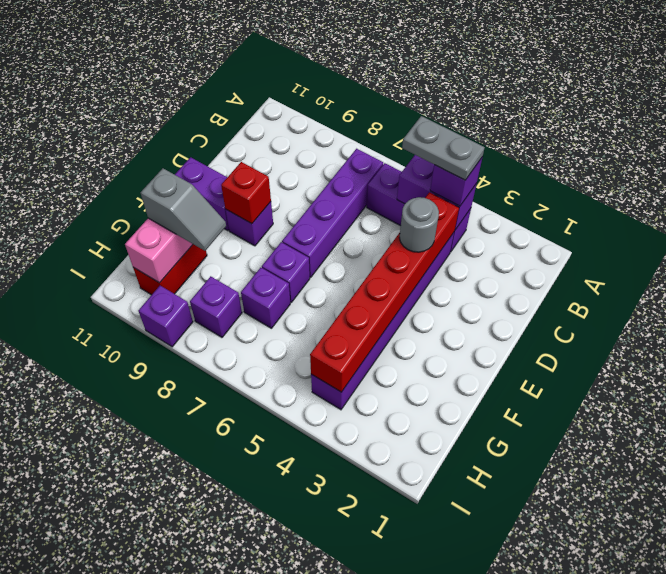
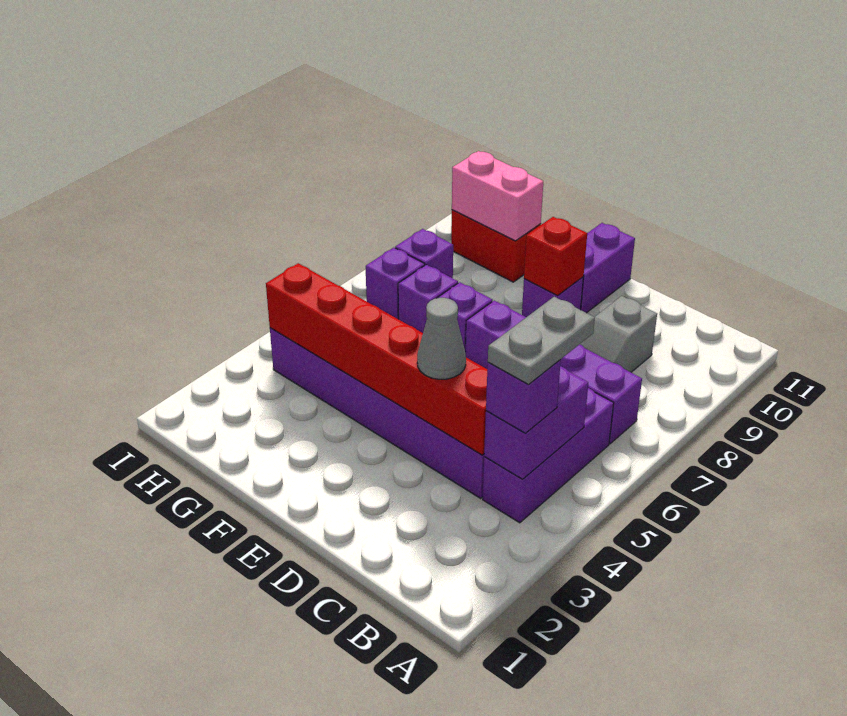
grey round brick D4 level 3 -> grey cone D4 level 3
grey slope G9:G10 level 3 top 10 -> grey slope C8:C9 level 1 top 9
purple brick I9 level 1 -> purple brick H7 level 1

